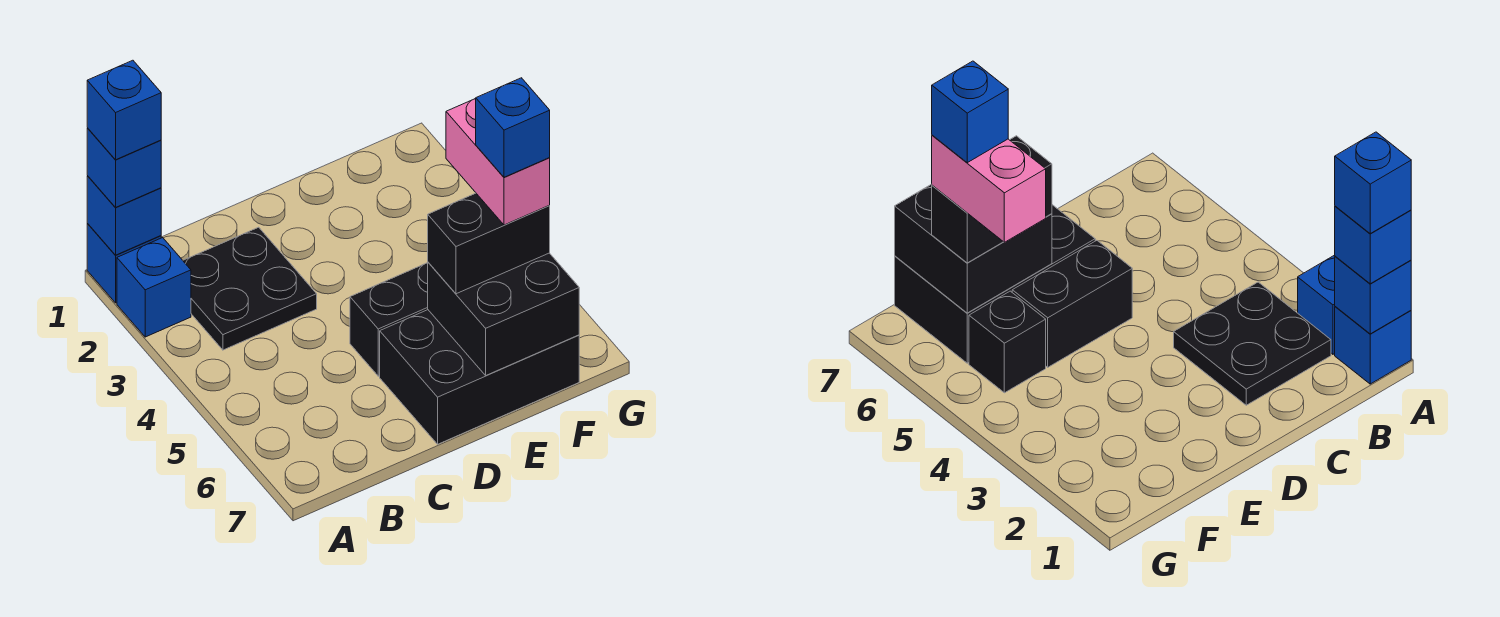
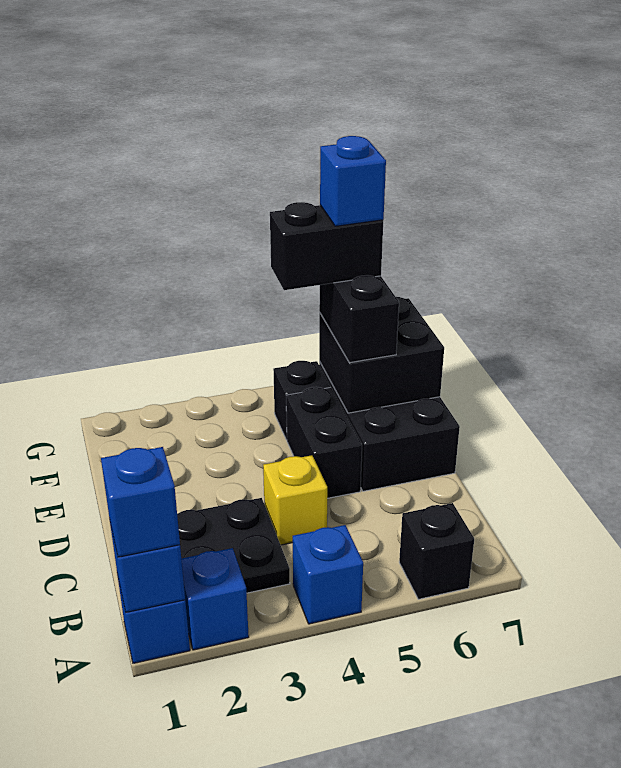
blue brick A1 level 4 -> blue brick A4 level 1
none -> black brick A6 level 1
none -> yellow brick C4 level 1
pink brick F5:F6 level 4 -> black brick F5:F6 level 4

